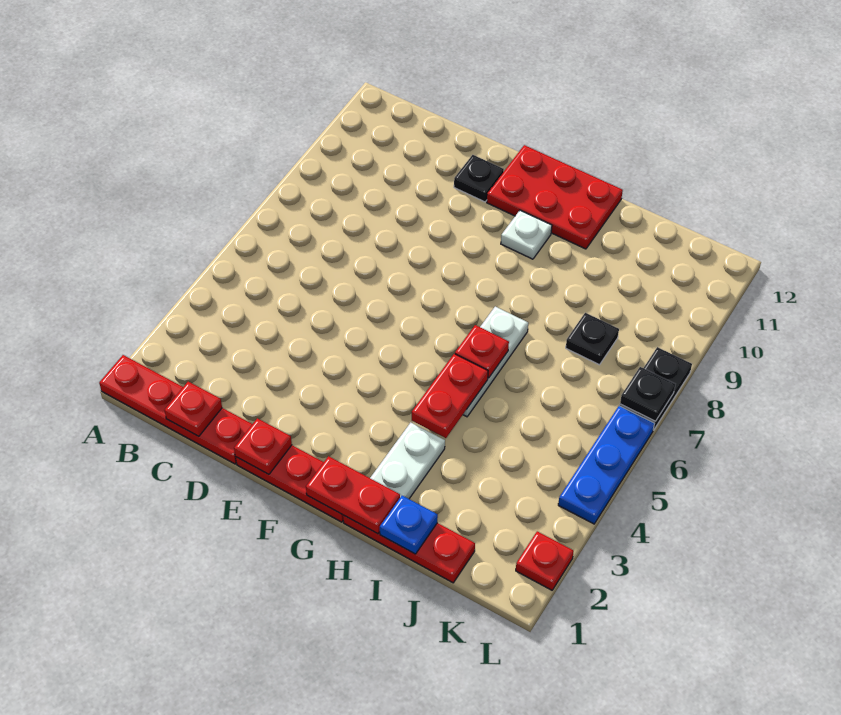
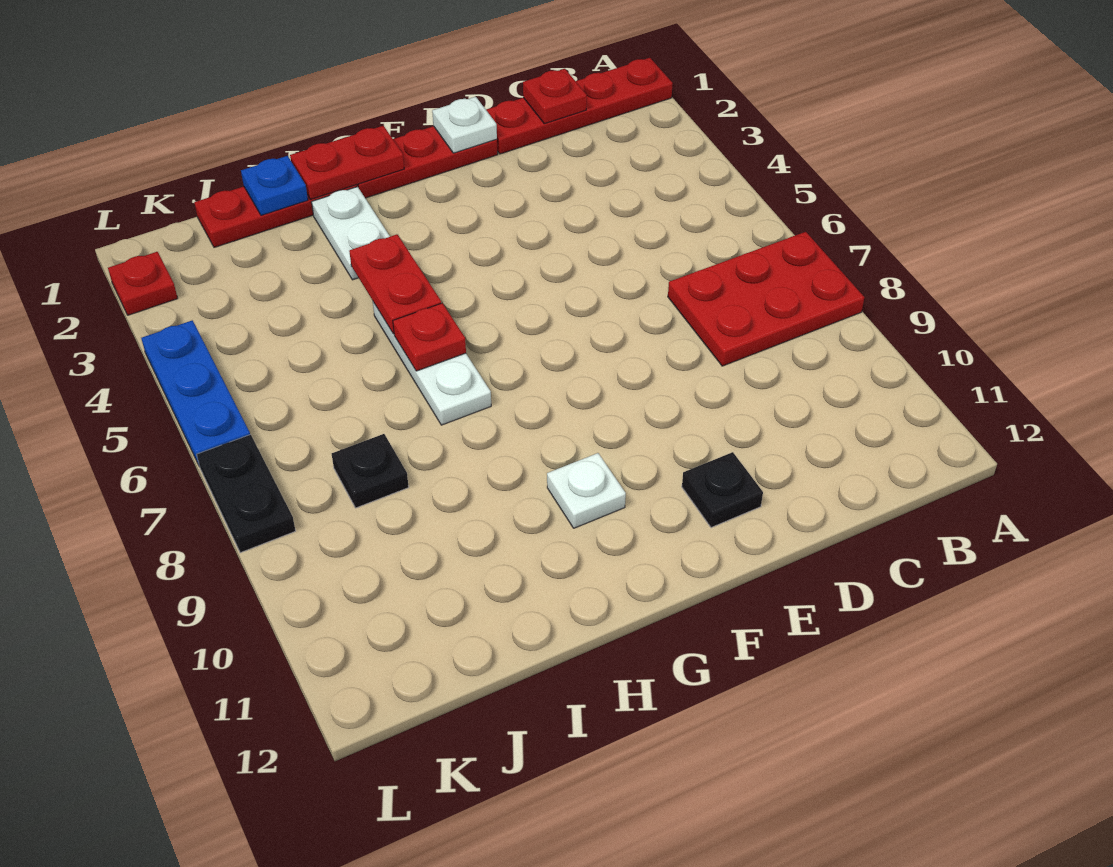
red plate E1 level 2 -> white plate E1 level 2
red plate F11:H12 level 1 -> red plate A7:C8 level 1
black plate L7 level 2 -> none

